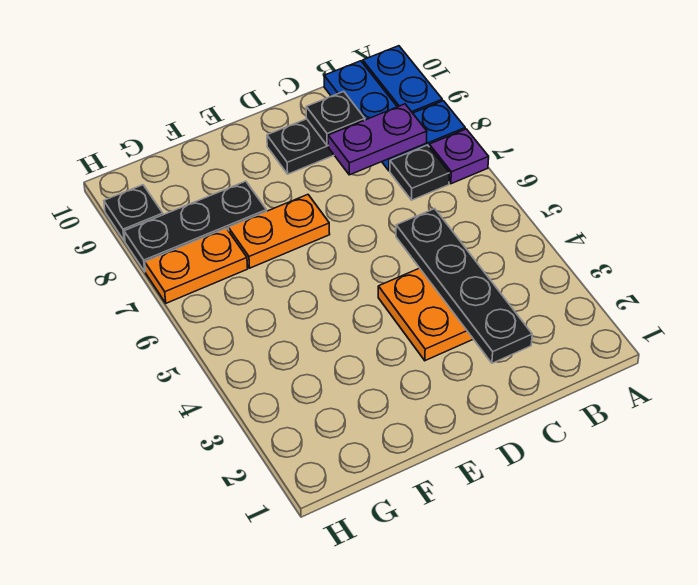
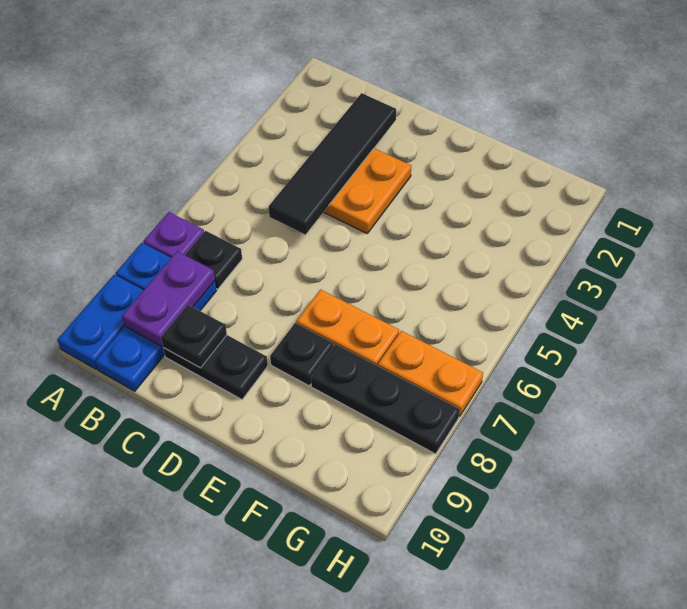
purple plate B8:C8 level 2 -> purple plate B8:B9 level 2
black plate C2:C5 level 2 -> black tile C2:C5 level 2
black plate H9 level 1 -> black plate E8 level 1

